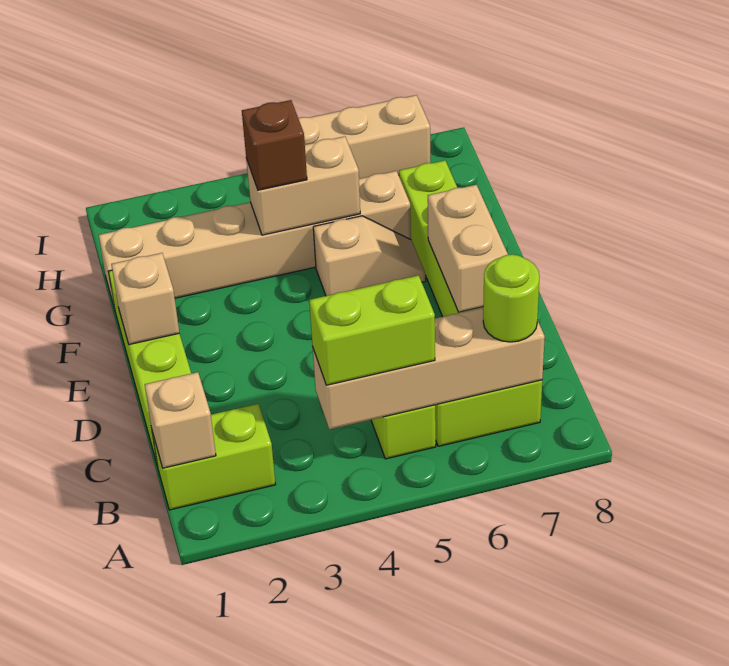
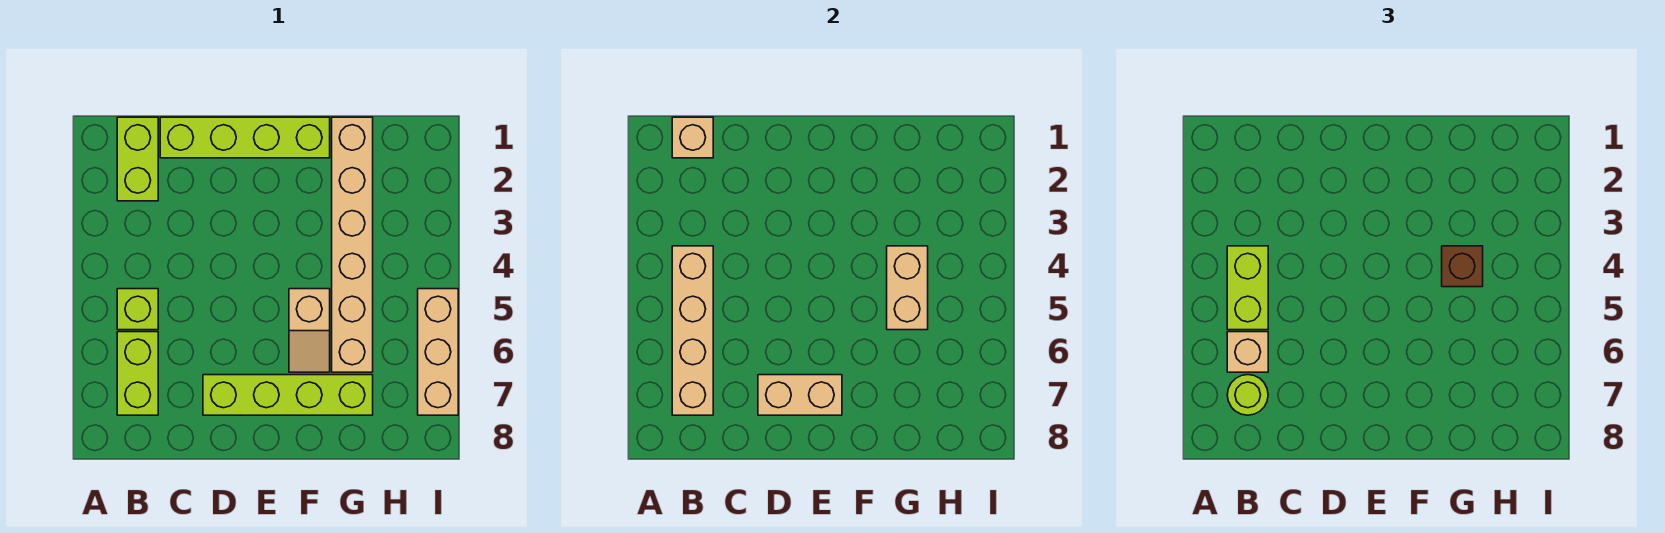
tan brick E1 level 2 -> tan brick B6 level 3

